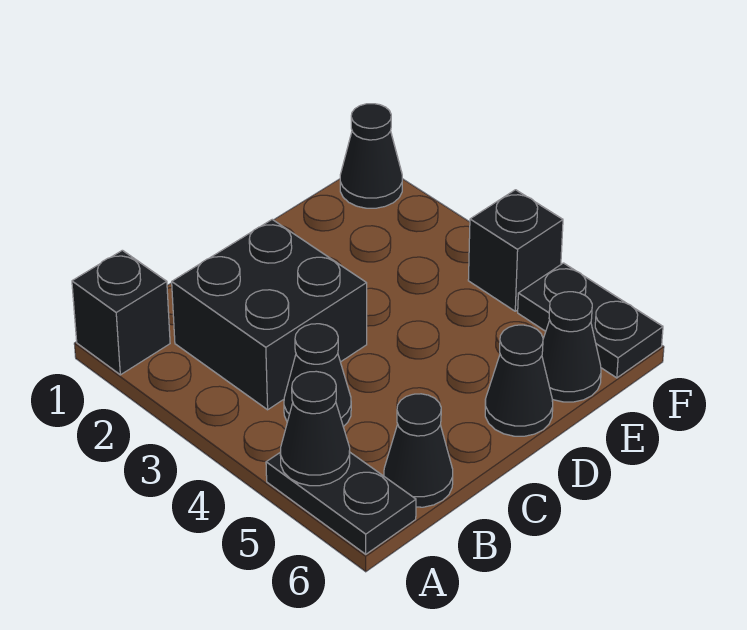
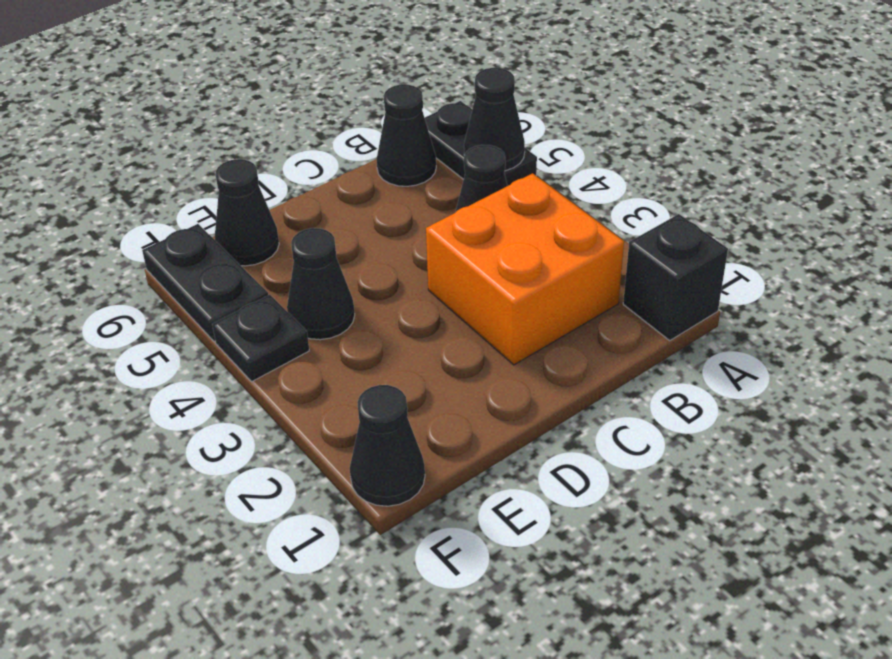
black brick B2:C3 level 1 -> orange brick B2:C3 level 1
black cone D6 level 1 -> black cone E4 level 1
black brick F4 level 1 -> black plate F4 level 1

